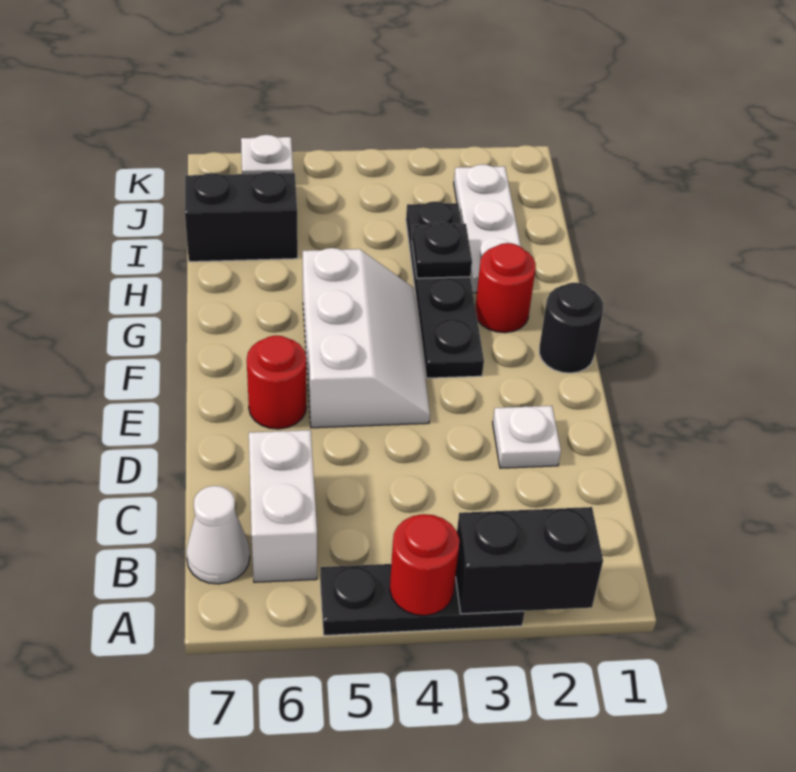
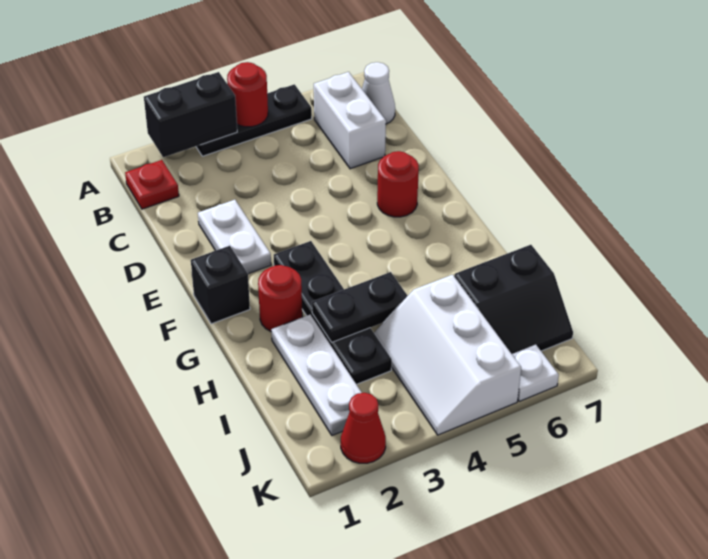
none -> red plate B1 level 1
white plate D2 level 1 -> white plate D2:E2 level 1
white slope E4:G5 level 1 top 5 -> white slope I4:K5 level 1 top 5
black round brick F1 level 1 -> black brick F1 level 1
black plate H3 level 2 -> black plate H3:H4 level 2
none -> red cone K2 level 1

